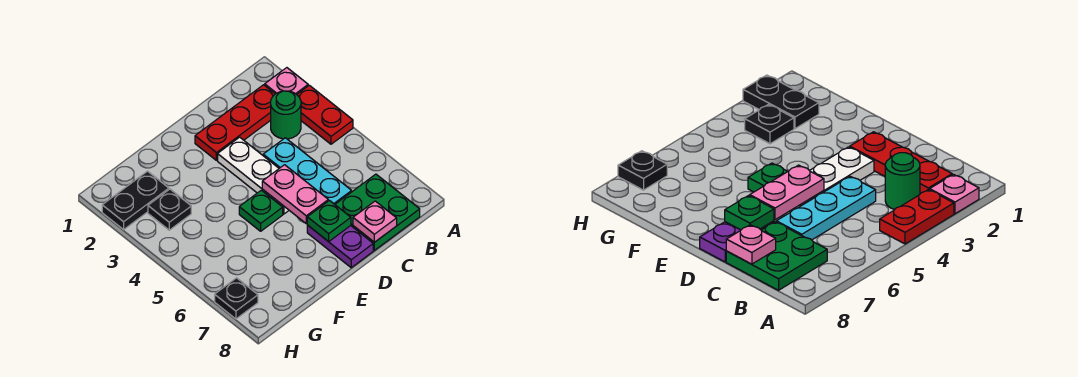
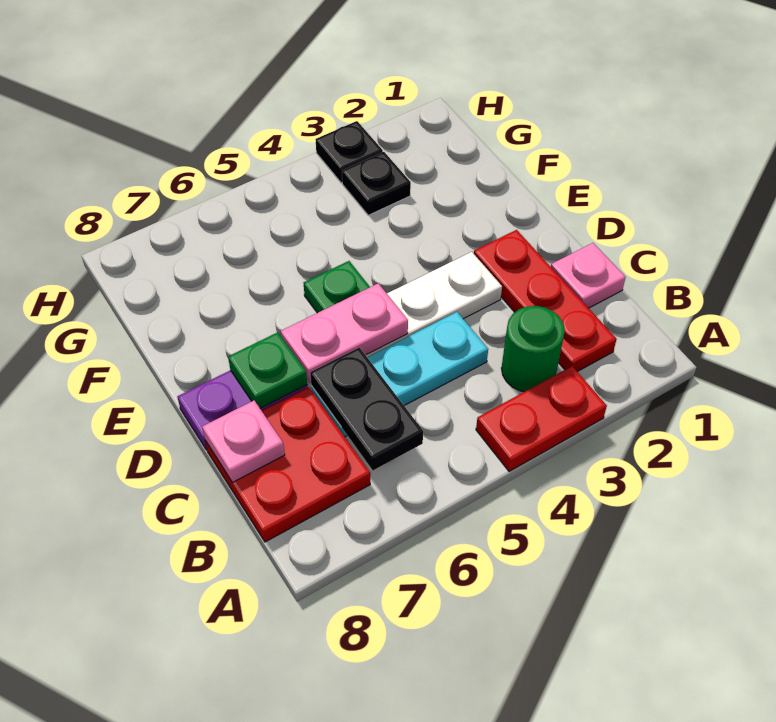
pink plate A2 level 1 -> pink plate C1 level 1
green plate B7:C8 level 1 -> red plate B7:C8 level 1
black plate G2:H2 level 1 -> black plate B6:C6 level 2
black plate H7 level 1 -> black plate H3 level 1

